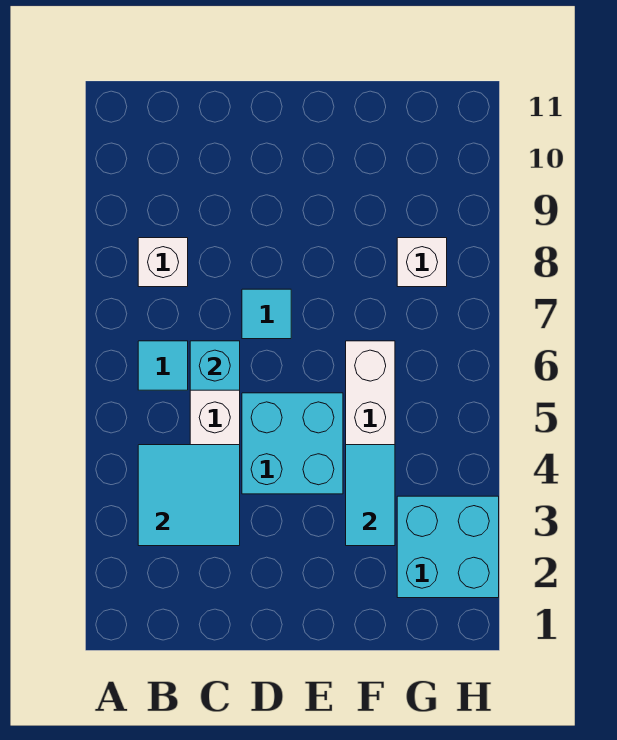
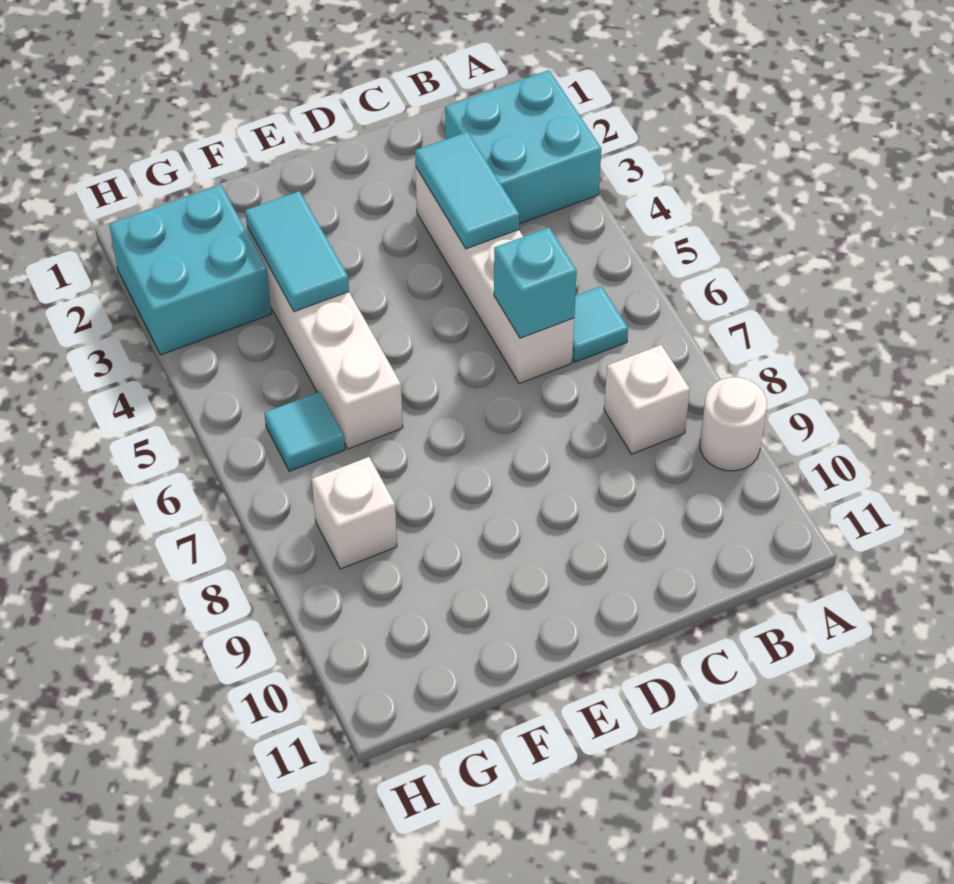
none -> white round brick A9 level 1
cyan tile B3:C4 level 2 -> cyan tile C3:C4 level 2
cyan brick D4:E5 level 1 -> cyan brick A2:B3 level 1
cyan tile D7 level 1 -> cyan tile G6 level 1

